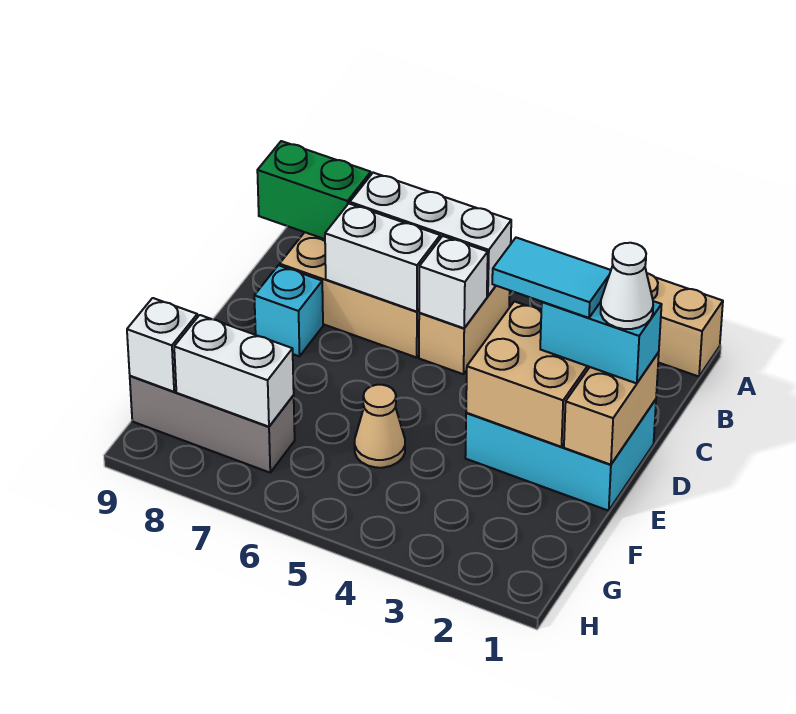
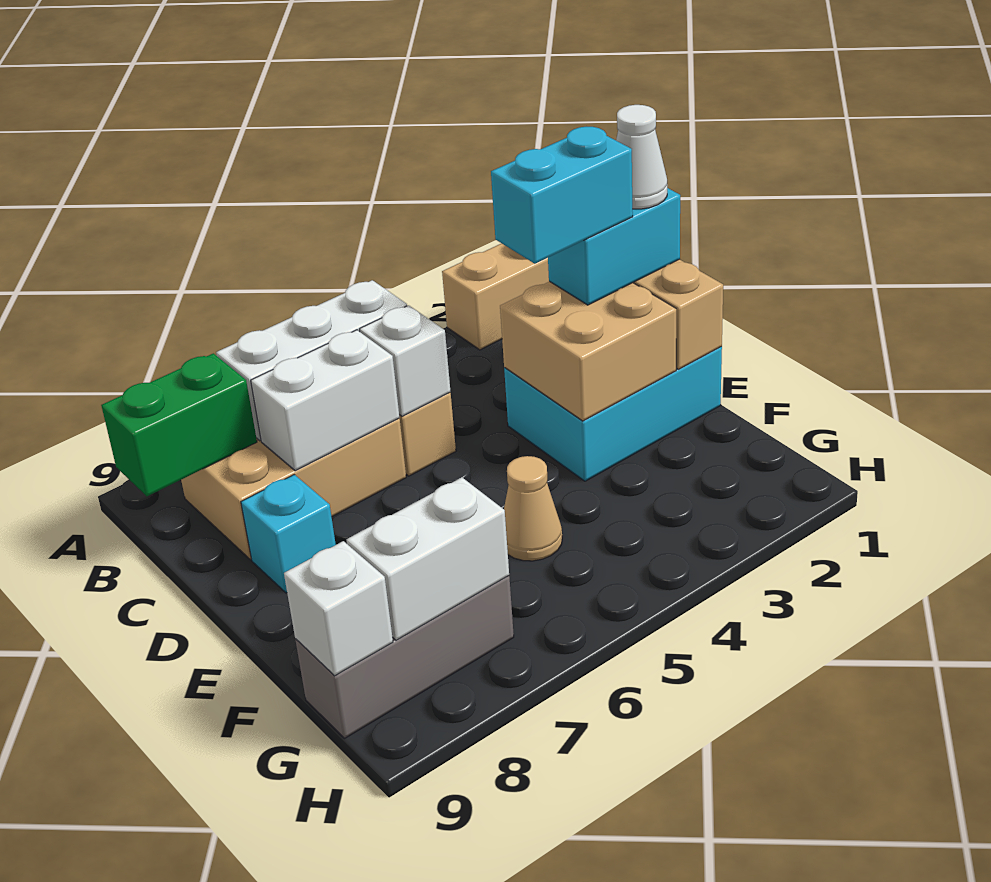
cyan tile D2:D3 level 4 -> cyan brick D2:D3 level 4

